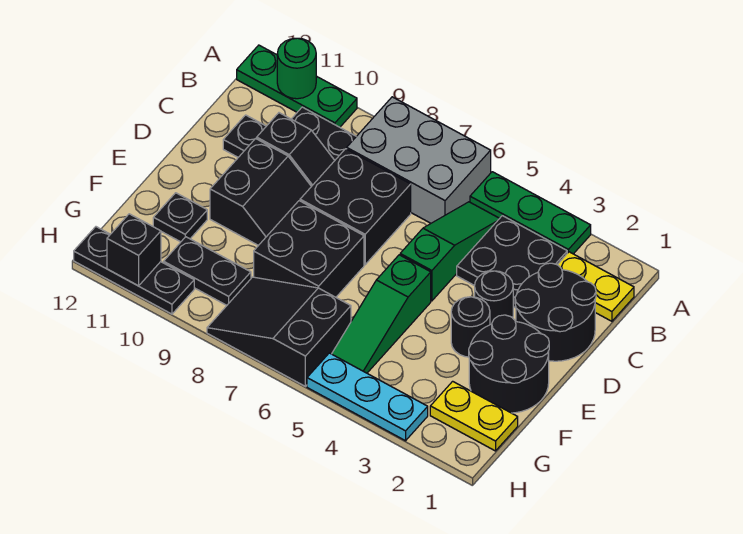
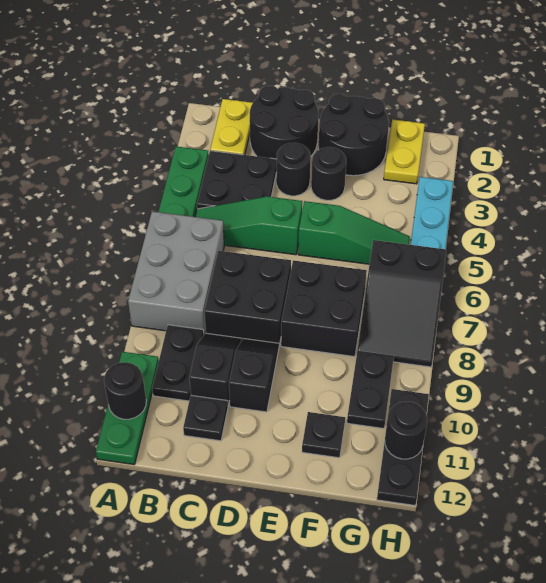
green round brick A11 level 2 -> black round brick A11 level 2
black slope D9:E10 level 1 top 10 -> black slope D9:D10 level 1 top 10
black brick H11 level 2 -> black round brick H11 level 2

